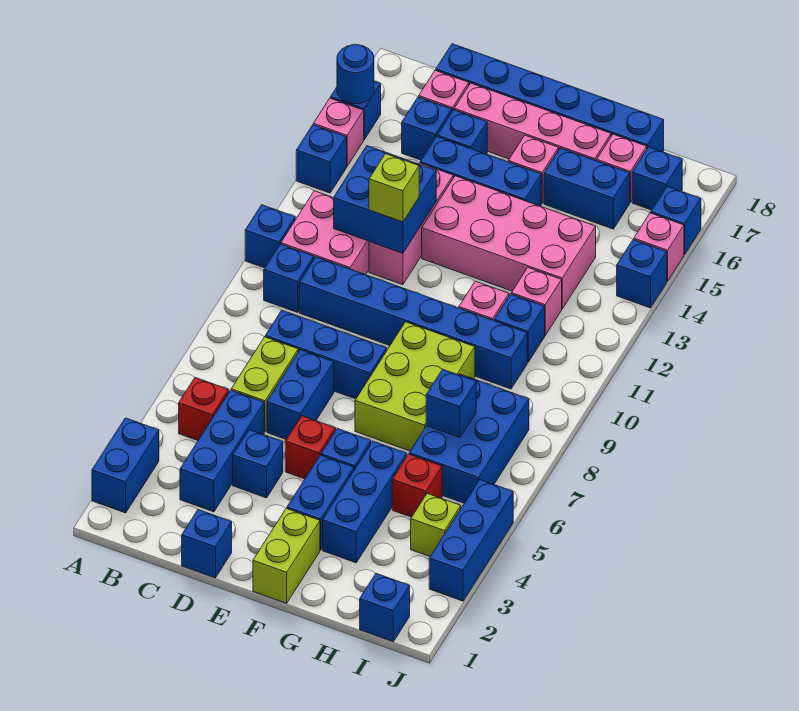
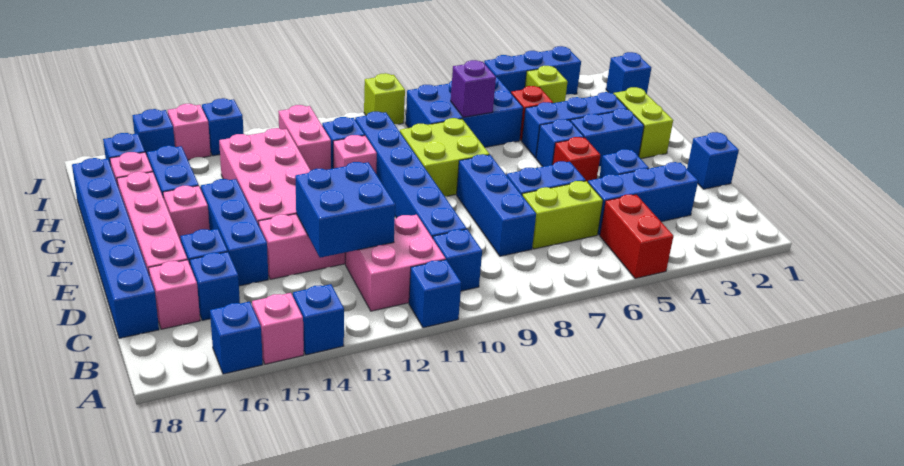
blue brick A2:A3 level 1 -> none
blue round brick A16 level 2 -> none
red brick B5 level 1 -> red brick A5:B5 level 1
lime brick D12 level 3 -> lime brick J9 level 1
lime brick F1:F2 level 1 -> lime brick F2:G2 level 1
lime brick F7:G9 level 1 -> lime brick F8:G9 level 1
blue brick H7 level 2 -> purple brick H7 level 2
pink brick H12 level 1 -> pink brick H12:I12 level 1

